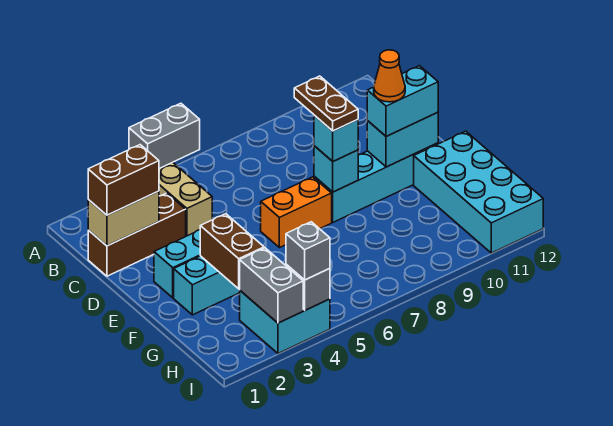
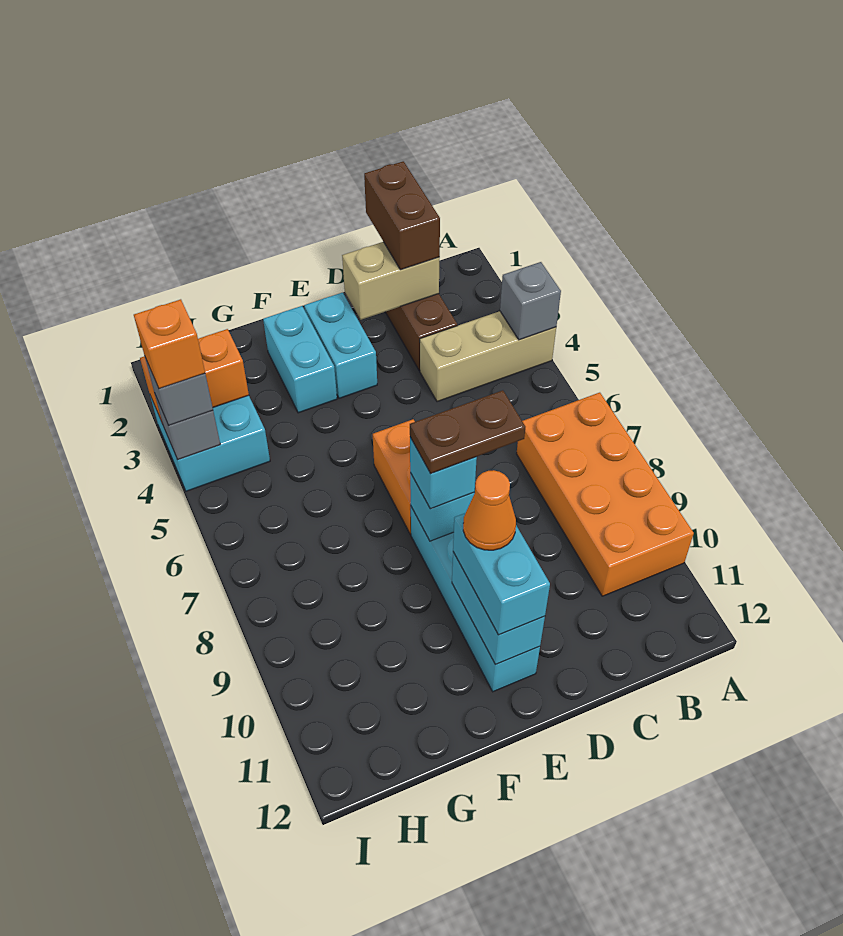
grey brick A4:A5 level 2 -> grey brick A4 level 2
none -> orange brick A7:B10 level 1
tan brick C1:C2 level 2 -> tan brick C2:D2 level 2
brown brick F3:G3 level 2 -> none
cyan brick F11:I12 level 1 -> none
grey brick H3:I3 level 2 -> orange brick H3:I3 level 2
none -> orange brick I4 level 4

